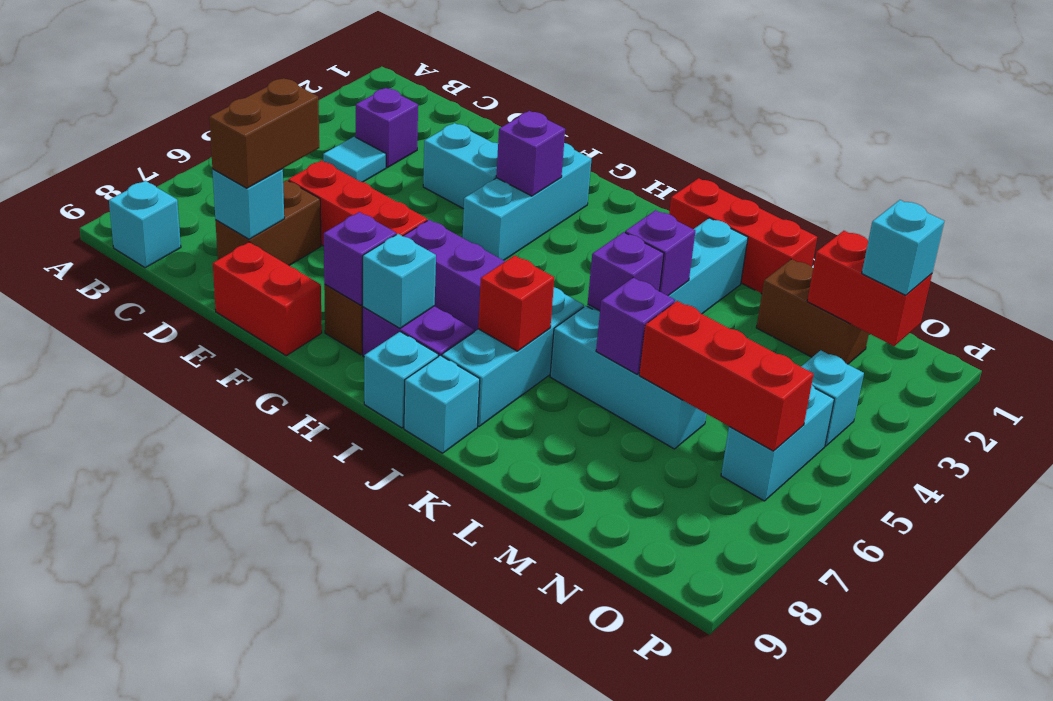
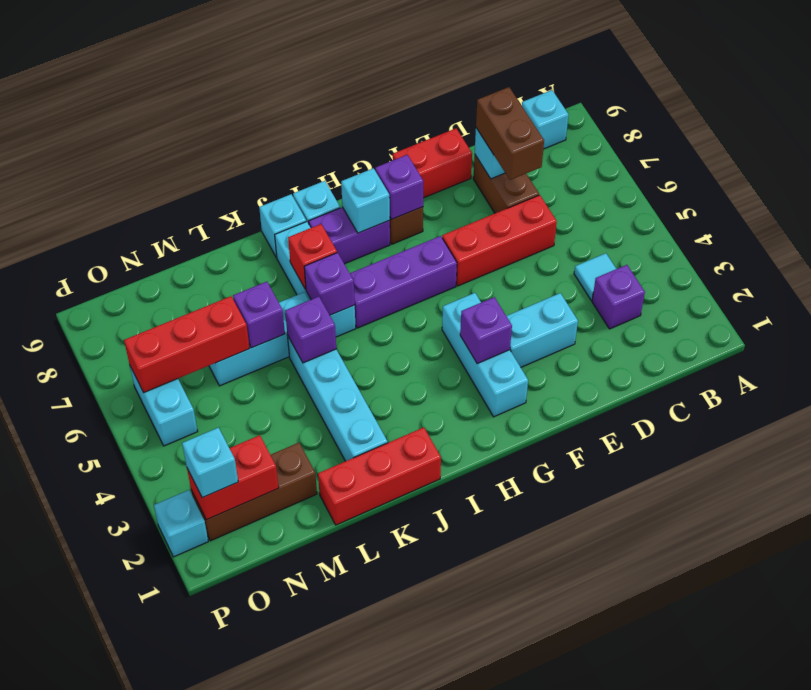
purple brick K4 level 2 -> purple brick J6 level 2
brown brick M2:N2 level 1 -> brown brick M2:O2 level 1
cyan brick O4 level 1 -> cyan brick P2 level 1

